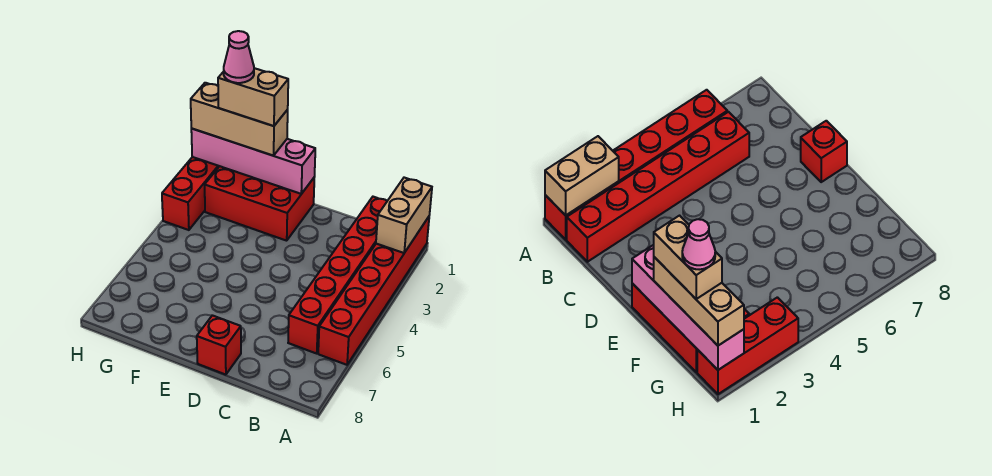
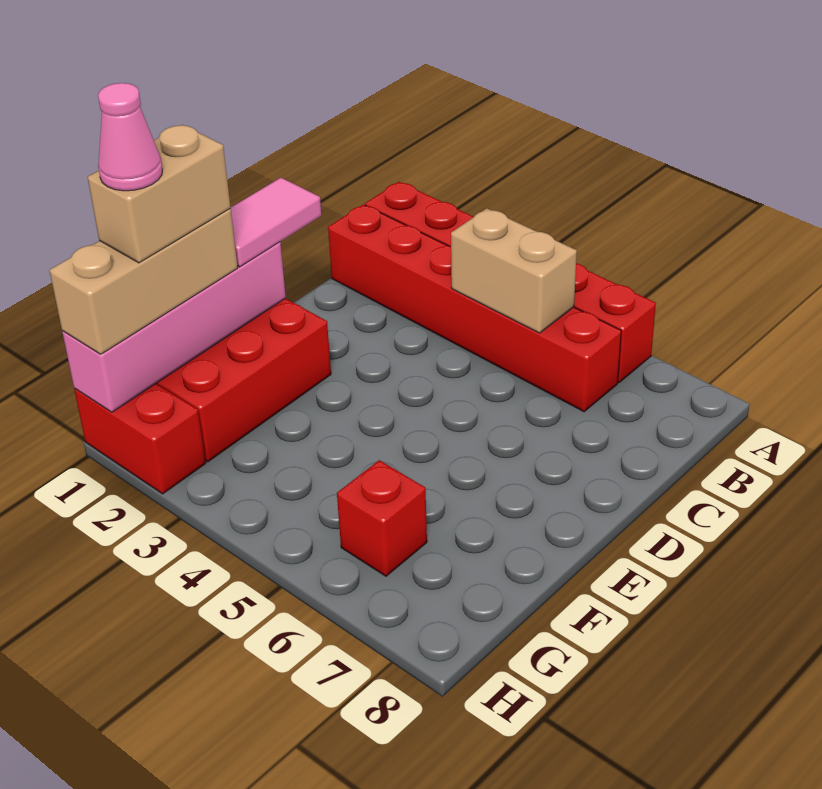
tan brick A1:A2 level 2 -> tan brick B4:B5 level 2
none -> pink tile D1:E1 level 3
red brick D8 level 1 -> red brick G6 level 1
red brick H1:H3 level 1 -> red brick H1:H2 level 1

